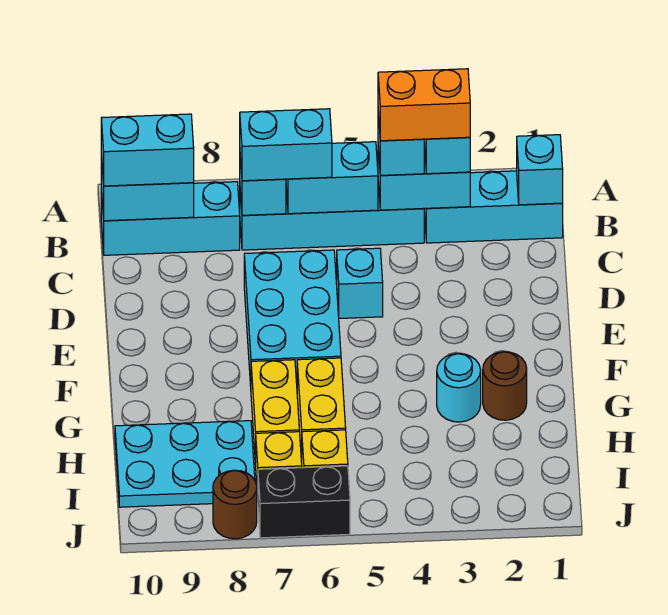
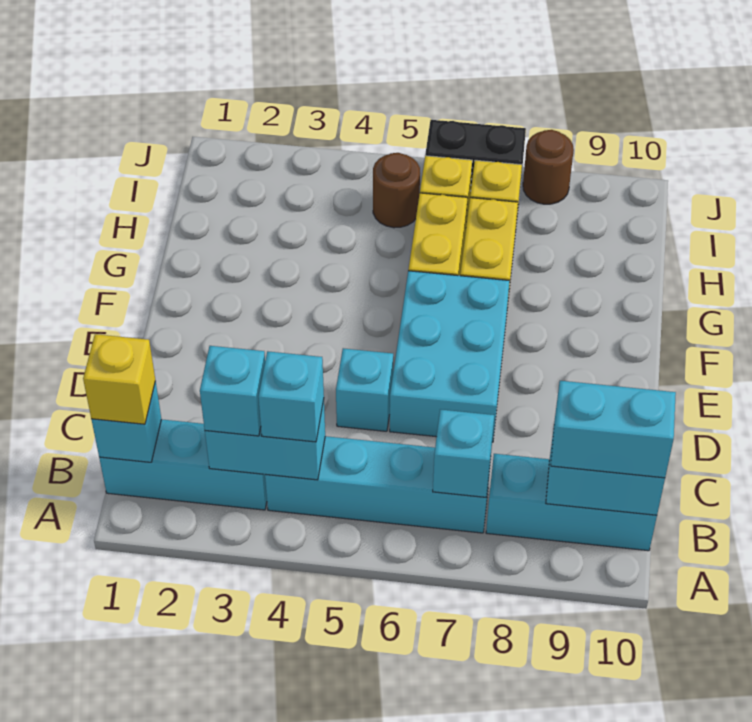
none -> yellow brick B1 level 3
orange brick B3:B4 level 4 -> none
cyan brick B5:B6 level 2 -> none
cyan brick B6:B7 level 3 -> none
brown round brick G2 level 1 -> brown round brick I5 level 1
cyan round brick G3 level 1 -> none
cyan plate H8:I10 level 1 -> none

